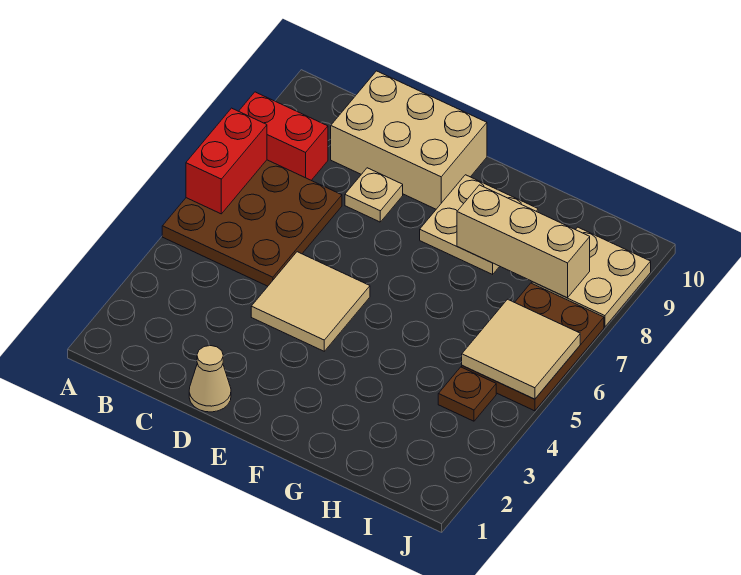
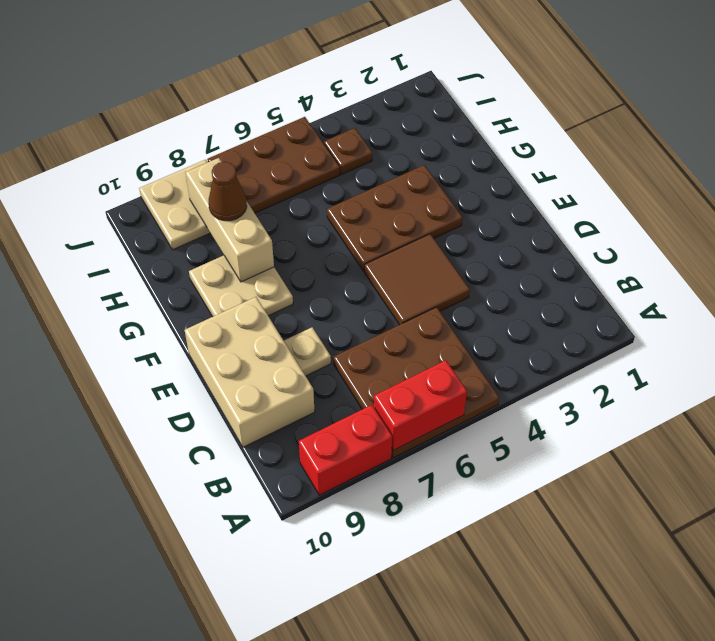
red brick A8:B8 level 1 -> red brick A8:A9 level 1
tan cone D1 level 1 -> none
tan tile D4:E5 level 1 -> brown tile D4:E5 level 1
none -> brown plate F3:G5 level 1
none -> brown cone H8 level 3
tan tile I5:J6 level 2 -> none

